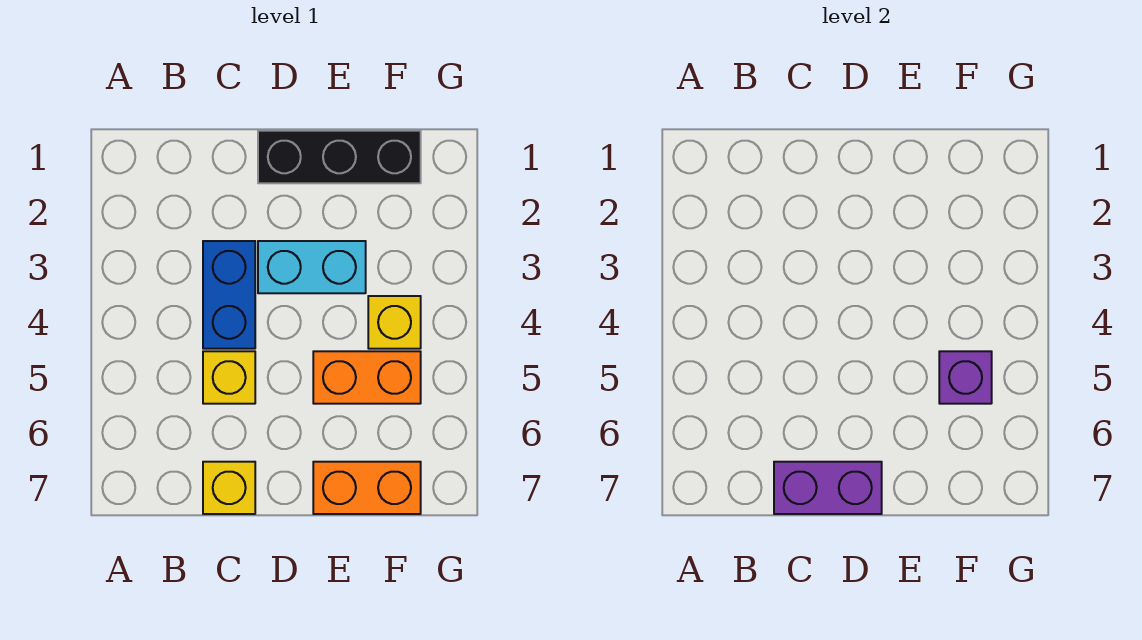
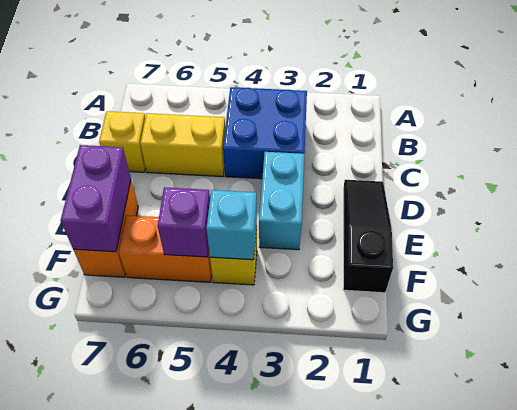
blue brick C3:C4 level 1 -> blue brick B3:C4 level 1
yellow brick C5 level 1 -> yellow brick C5:C6 level 1
purple brick C7:D7 level 2 -> purple brick E7:F7 level 2
black brick D1:F1 level 1 -> black slope D1:F1 level 1 top F
orange brick E5:F5 level 1 -> orange brick F5:F6 level 1
none -> cyan brick F4 level 2

